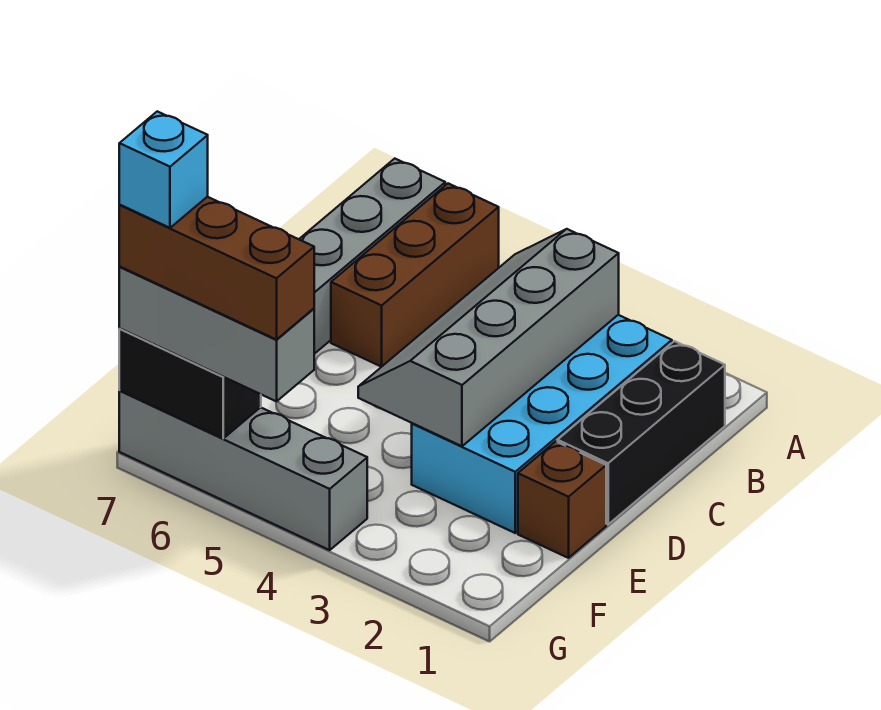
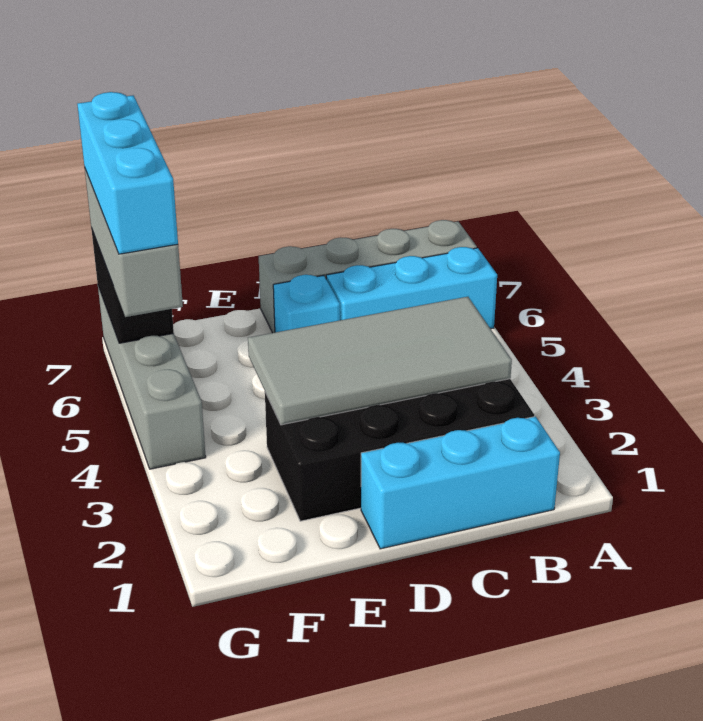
brown brick A6:C6 level 1 -> cyan brick A6:C6 level 1
black brick B1:D1 level 1 -> cyan brick B1:D1 level 1
cyan brick B2:E3 level 1 -> black brick B2:E3 level 1
grey slope B3:E4 level 2 top 3 -> grey tile B3:E4 level 2
brown brick E1 level 1 -> none
brown brick G5:G7 level 4 -> cyan brick G5:G7 level 4
cyan brick G7 level 5 -> cyan brick D6 level 1

